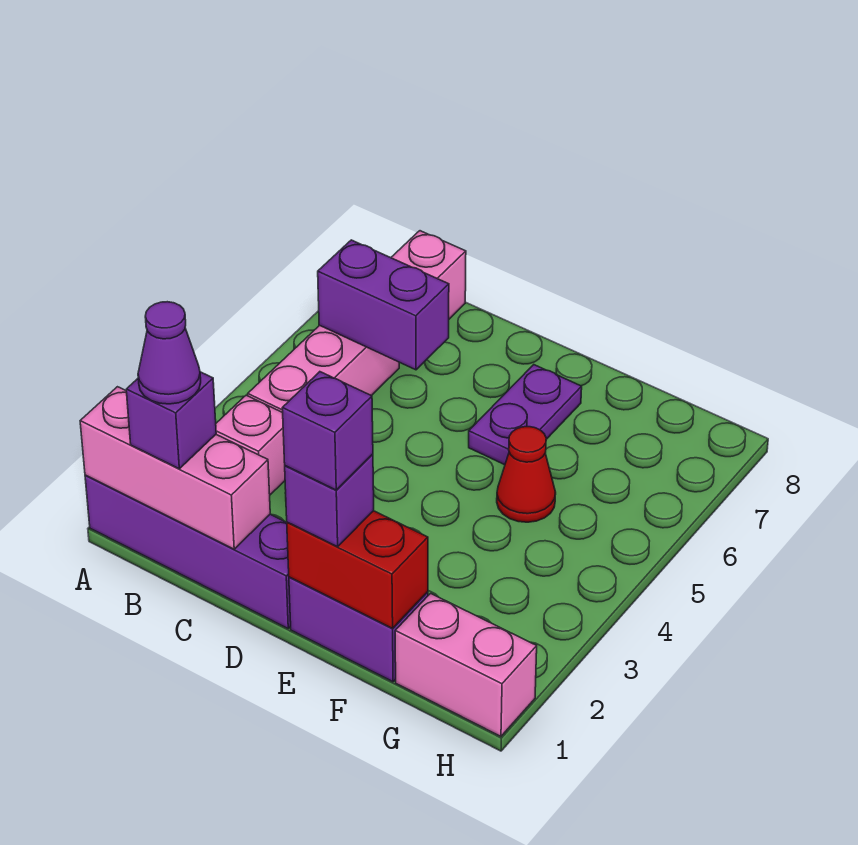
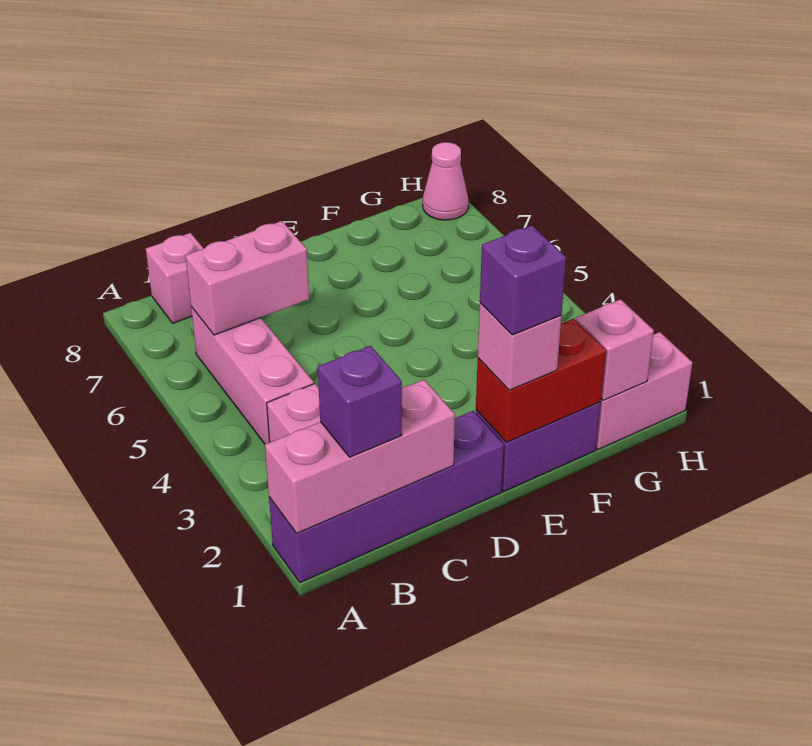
purple cone B1 level 4 -> none
purple brick B6:C6 level 2 -> pink brick B6:C6 level 2
purple brick E1 level 3 -> pink brick E1 level 3
purple plate E6:E7 level 1 -> none
red cone F5 level 1 -> none
none -> pink brick G1 level 2
none -> pink cone H8 level 1

